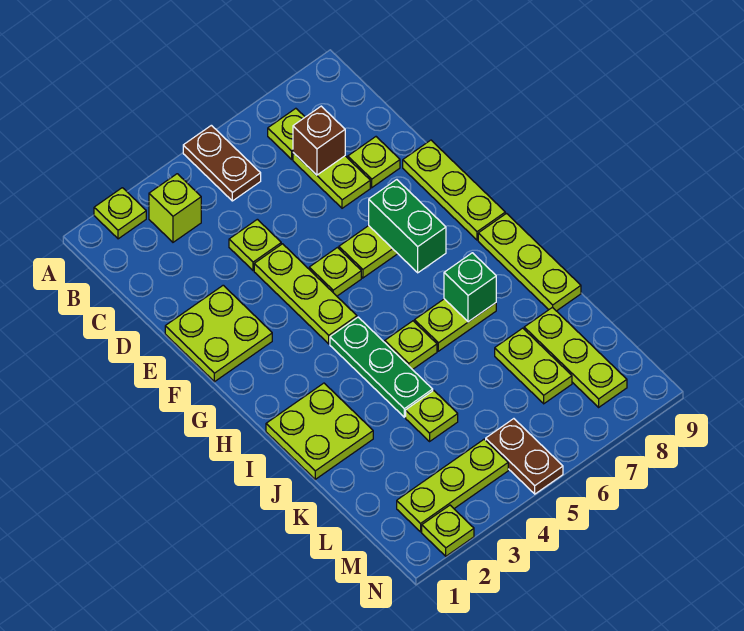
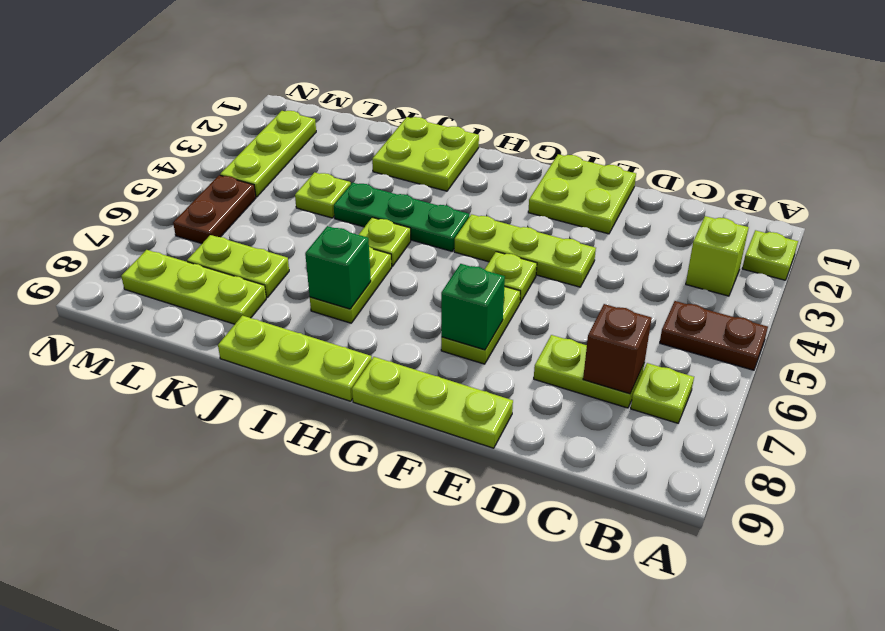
lime plate D4 level 1 -> none
lime plate D8 level 1 -> none
green brick F7:G7 level 2 -> green brick F7 level 2
brown plate M5:N5 level 1 -> brown plate M5:M6 level 1
lime plate N2 level 1 -> none

